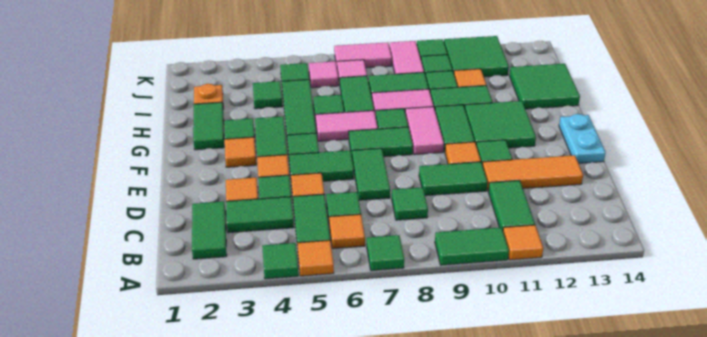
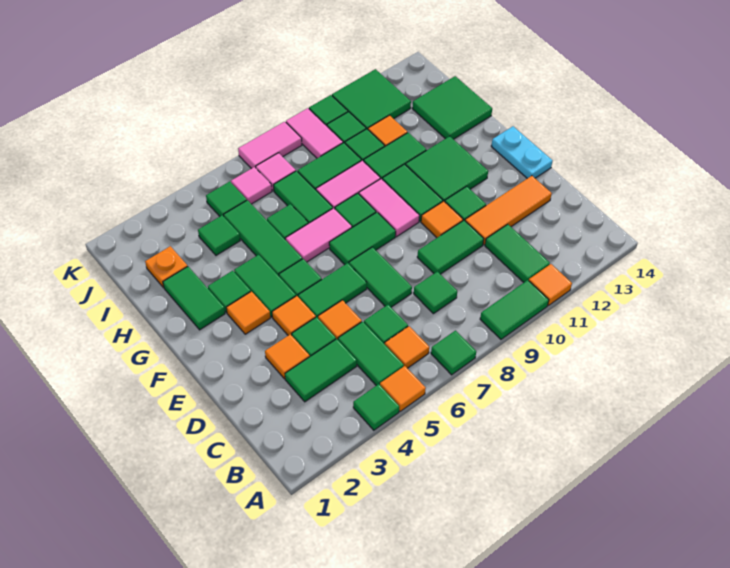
green tile B2:C2 level 1 -> none

